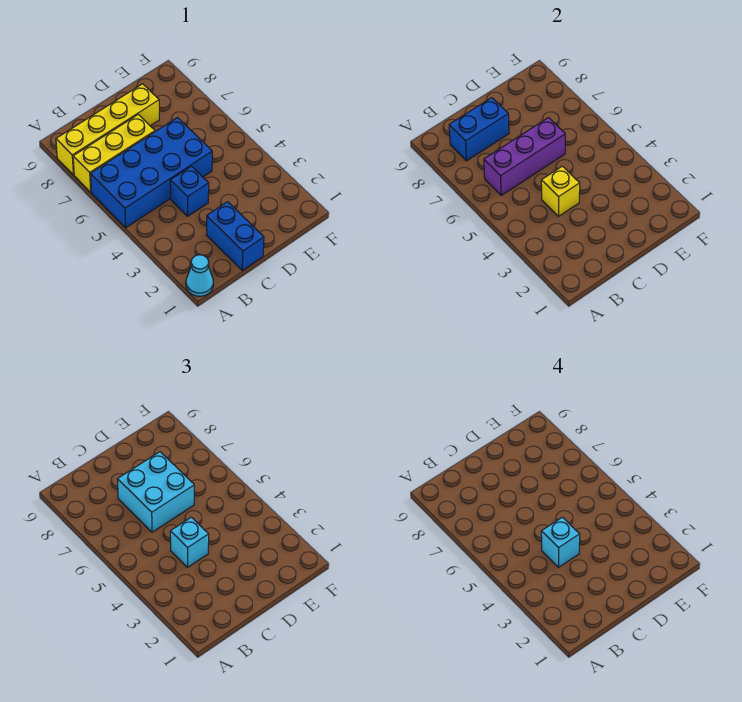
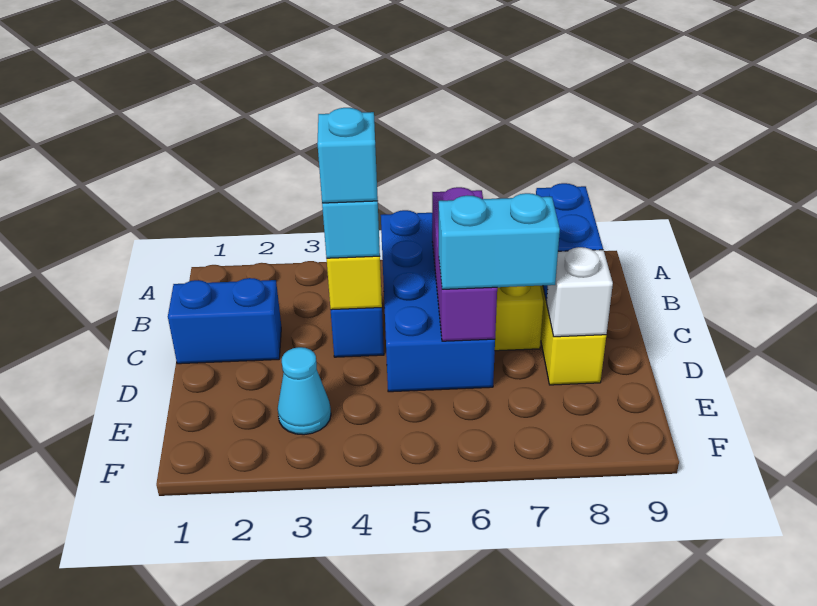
cyan cone A1 level 1 -> cyan cone E3 level 1
cyan brick C6:D7 level 3 -> cyan brick D6:D7 level 3
none -> white brick D8 level 2

